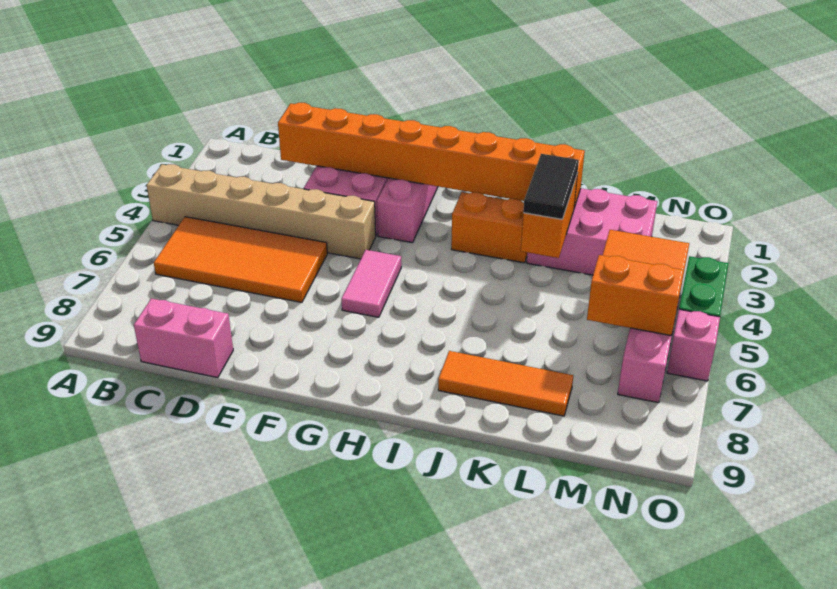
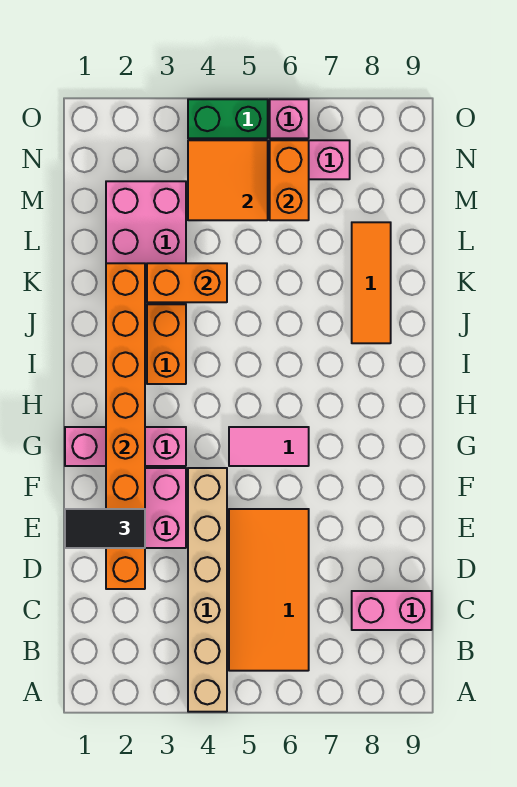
pink brick C9:D9 level 1 -> pink brick C8:C9 level 1
black tile K3:K4 level 3 -> black tile E1:E2 level 3

